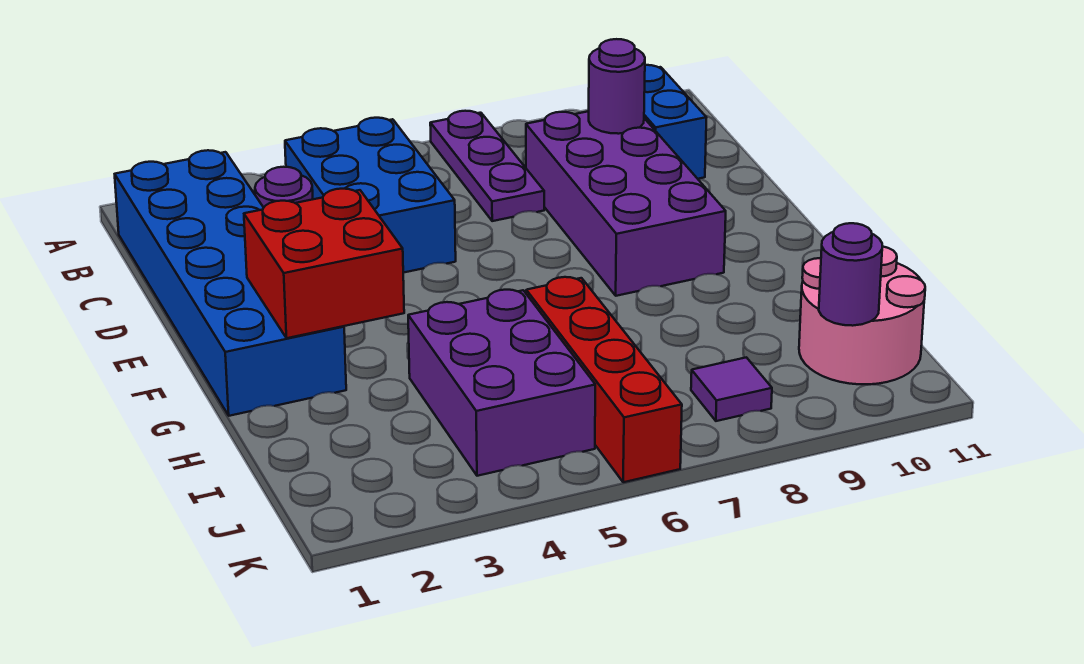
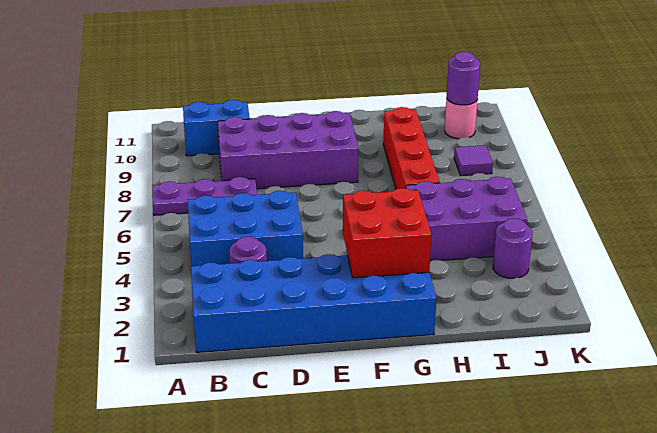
purple round brick C9 level 2 -> purple round brick J3 level 1
red brick H6:K6 level 1 -> red brick H6:H9 level 1
pink round brick I10:J11 level 1 -> pink round brick J10 level 1

